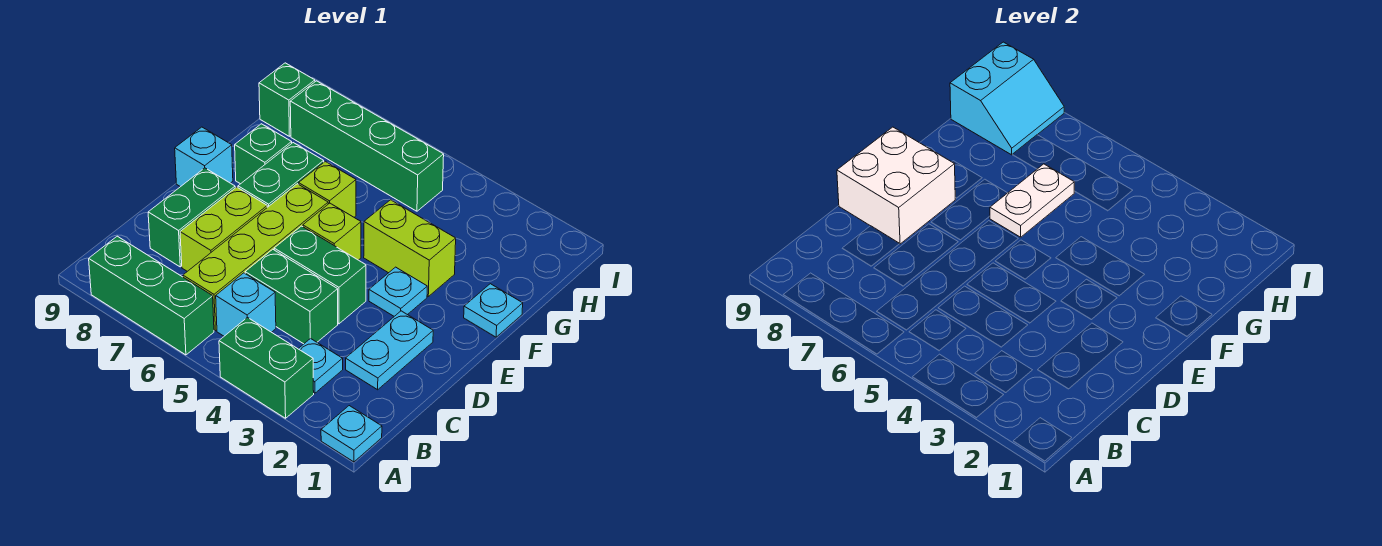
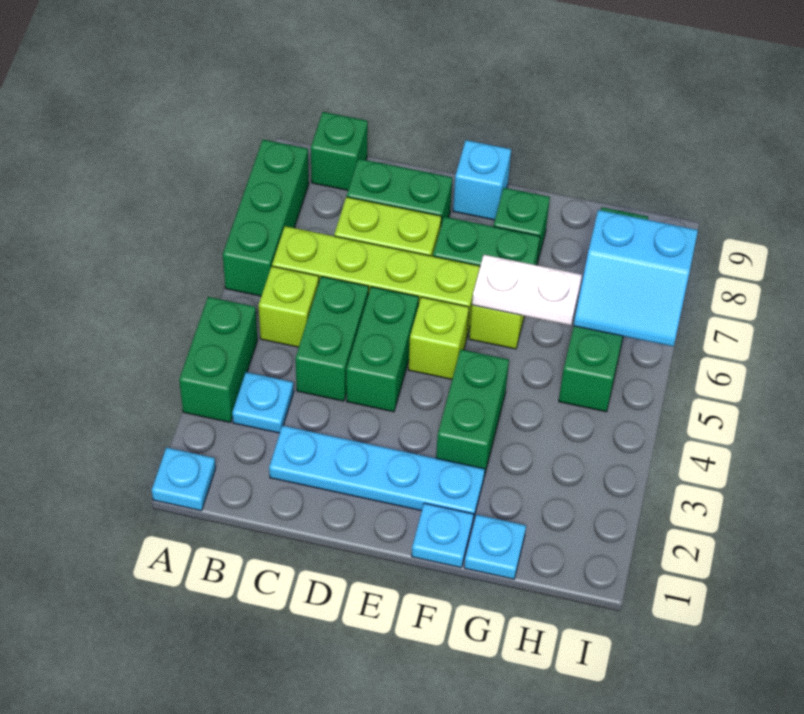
cyan brick B5 level 1 -> lime brick B5 level 1
cyan plate C2:D2 level 1 -> cyan plate C2:F2 level 1
white brick D8:E9 level 2 -> none
cyan plate E3 level 1 -> cyan plate G1 level 1
lime brick F3:F4 level 1 -> green brick F3:F4 level 1
cyan slope H8:I9 level 2 top 9 -> cyan slope H6:I7 level 2 top 7
green brick H9 level 1 -> green brick B9 level 1

